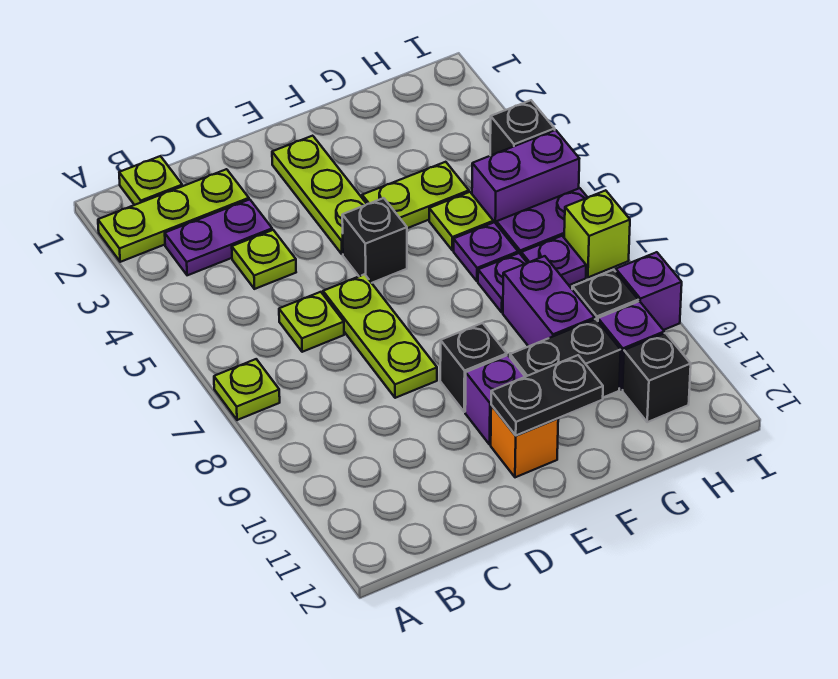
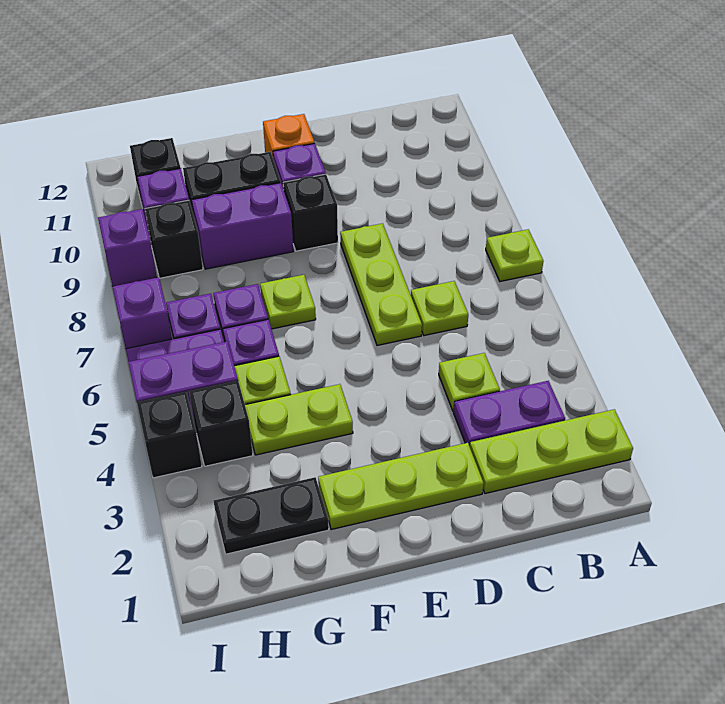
lime plate B1 level 1 -> lime plate F7 level 1
lime plate E2:E4 level 1 -> lime plate D2:F2 level 1
black brick E5 level 1 -> black brick H4 level 1
black plate E11:F11 level 2 -> black plate G2:H2 level 1
purple brick G8:G9 level 1 -> purple brick F9:G9 level 1
lime brick I7 level 1 -> purple brick I7 level 1

